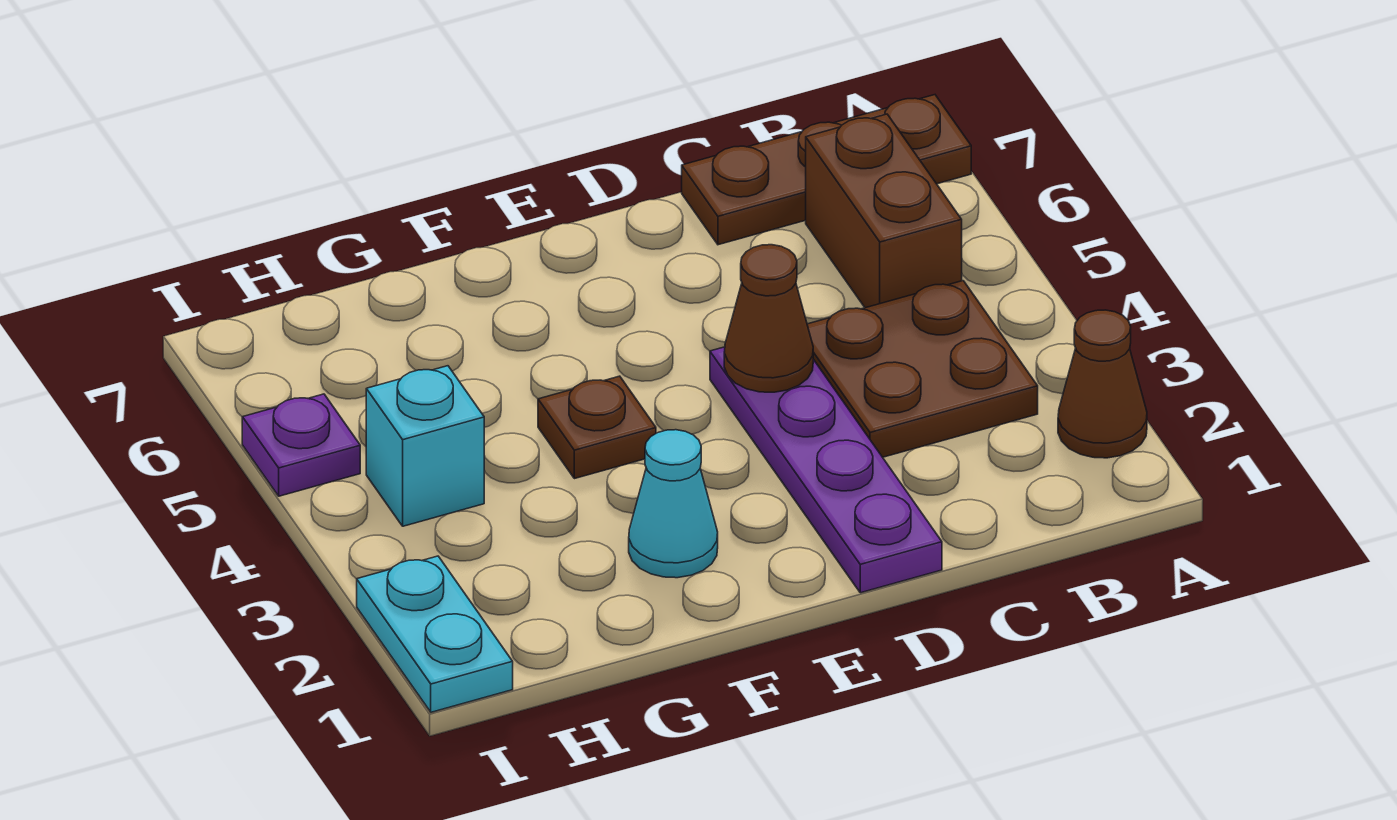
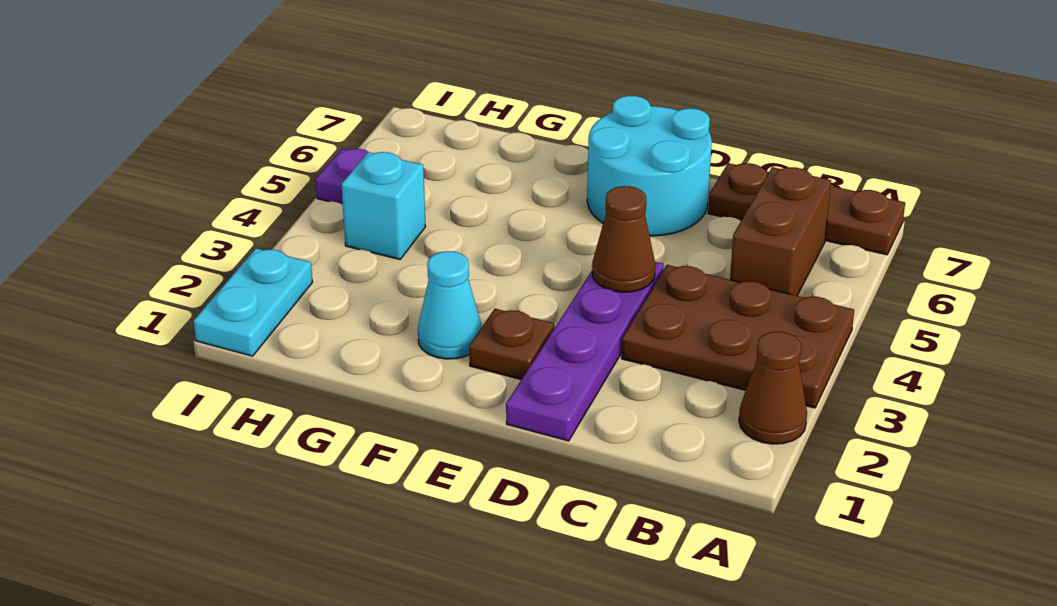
brown plate B3:C4 level 1 -> brown plate A3:C4 level 1
none -> cyan round brick D6:E7 level 1
brown plate F4 level 1 -> brown plate E2 level 1

